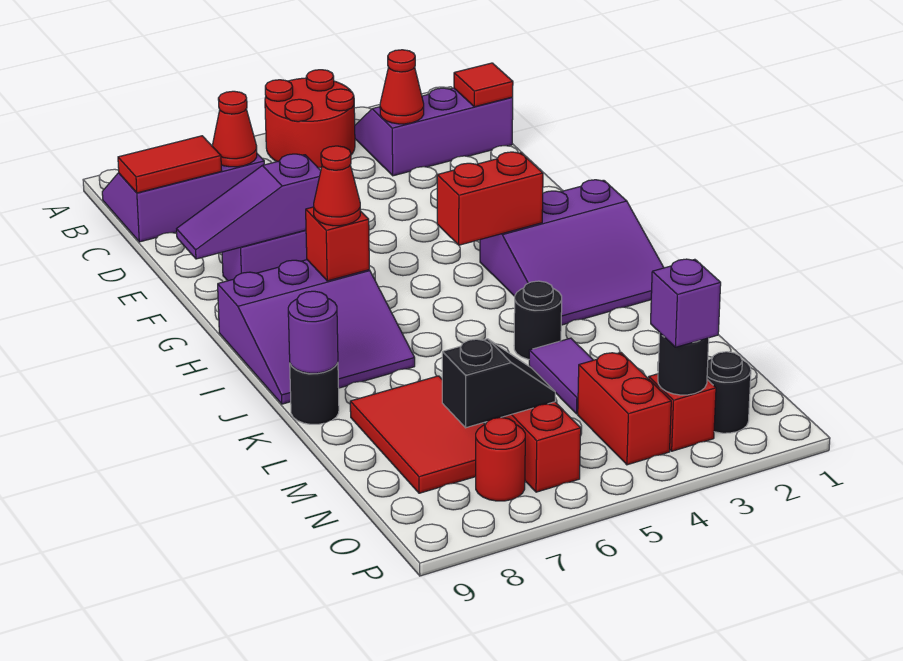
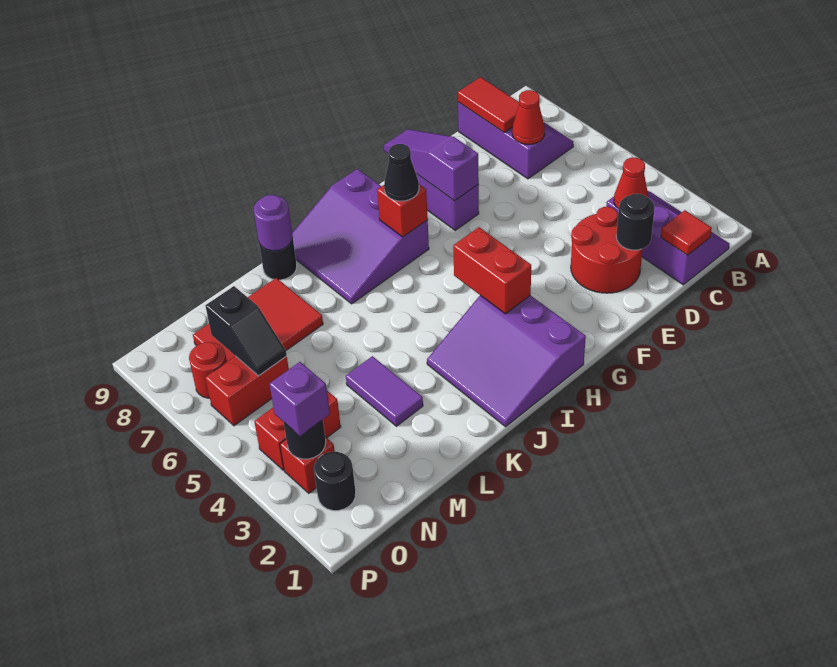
red round brick A4:B5 level 1 -> red round brick D2:E3 level 1
red cone H7 level 3 -> black cone H7 level 3
black round brick K4 level 1 -> black round brick D2 level 2
purple tile L4:M4 level 1 -> purple tile L3:L4 level 1

